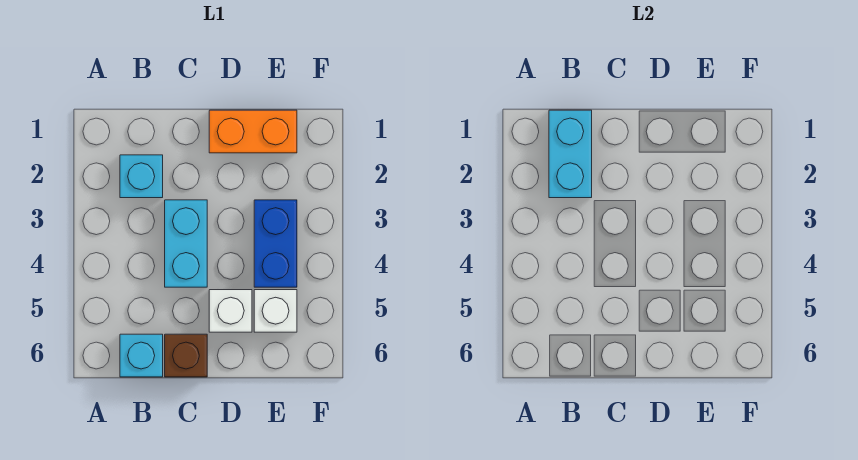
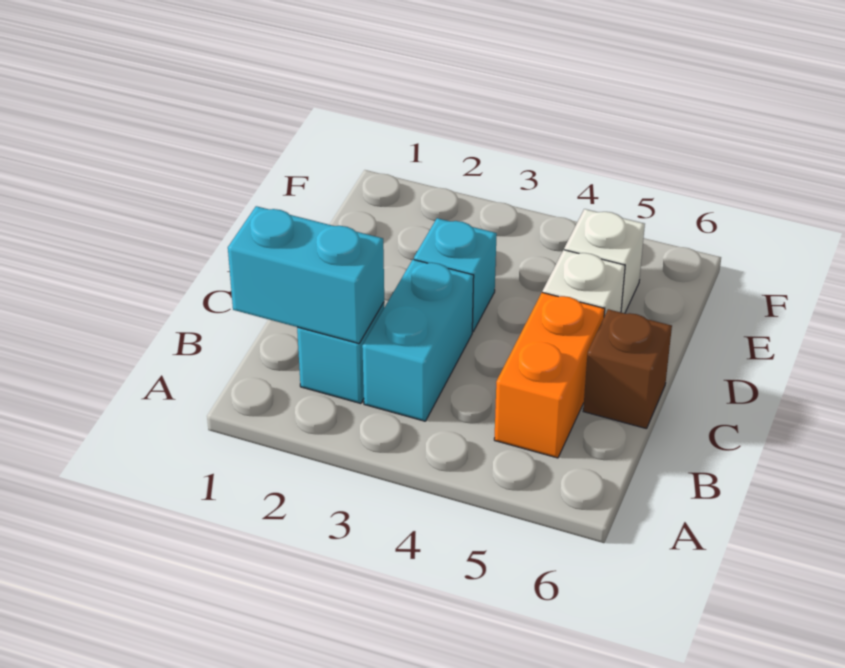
cyan brick B6 level 1 -> cyan brick D3 level 1
cyan brick C3:C4 level 1 -> cyan brick B3:C3 level 1
orange brick D1:E1 level 1 -> orange brick B5:C5 level 1
blue brick E3:E4 level 1 -> none

